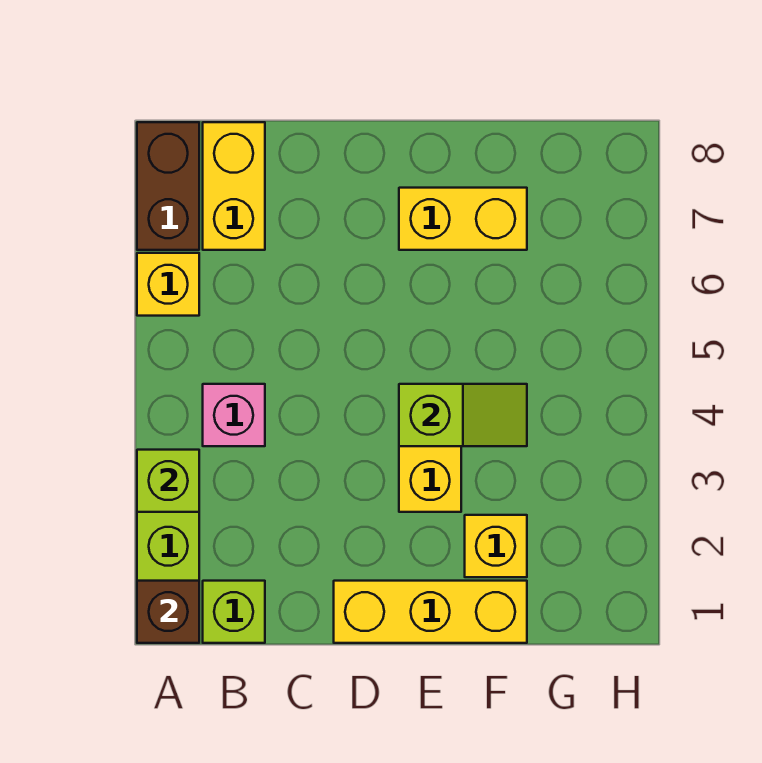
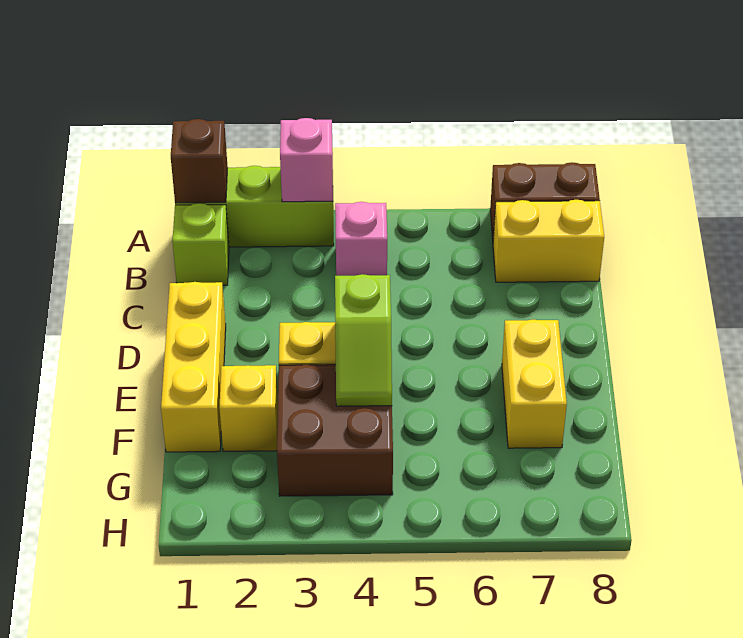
lime brick A3 level 2 -> pink brick A3 level 2
yellow brick A6 level 1 -> none
none -> brown brick F3:G4 level 1

